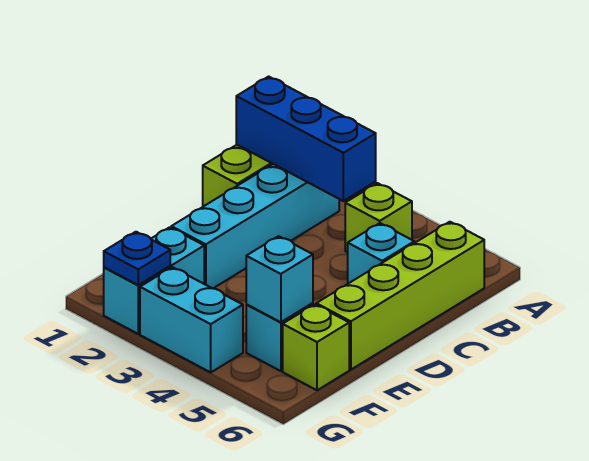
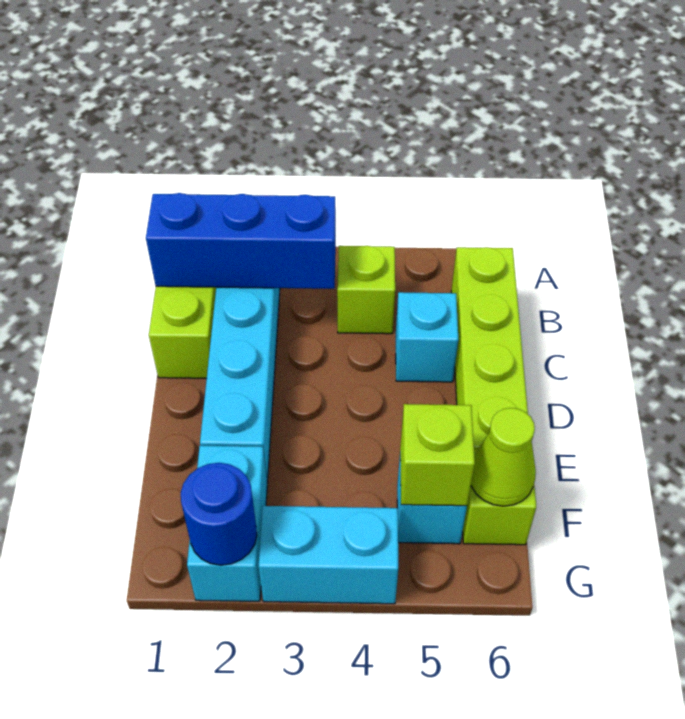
cyan brick F5 level 2 -> lime brick F5 level 2
none -> lime cone F6 level 2
blue plate G2 level 2 -> blue round brick G2 level 2

